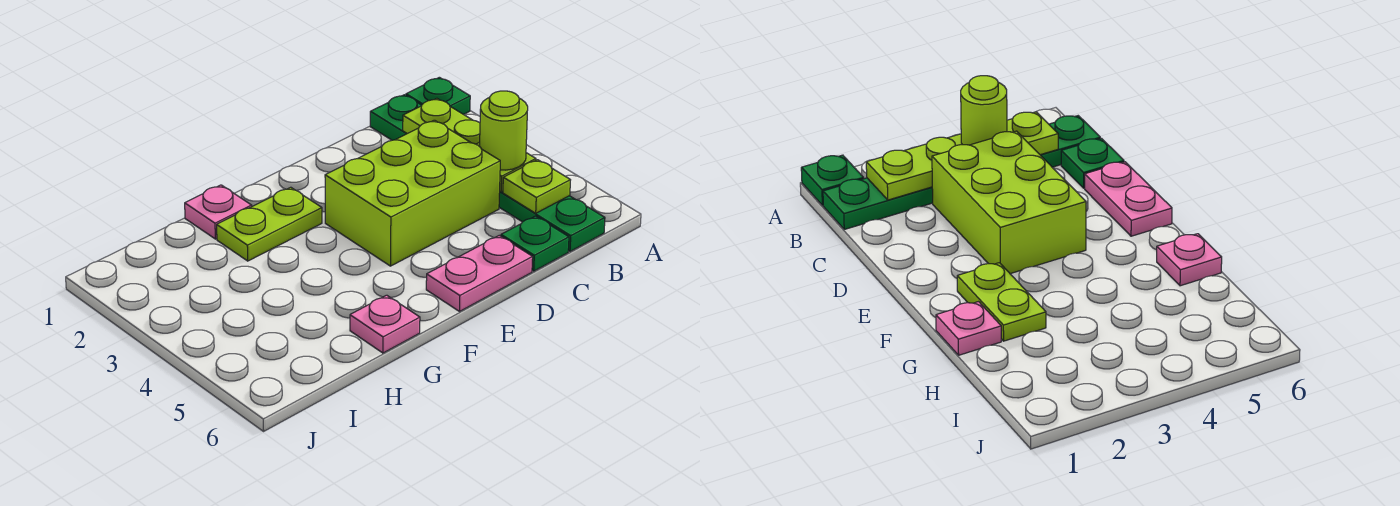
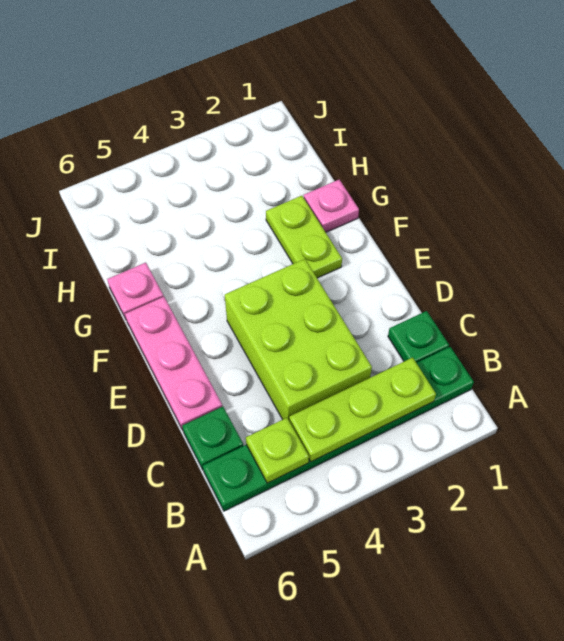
green plate A1 level 1 -> green plate C1 level 1
lime round brick B4 level 3 -> none
pink plate D6:E6 level 1 -> pink plate D6:F6 level 1

